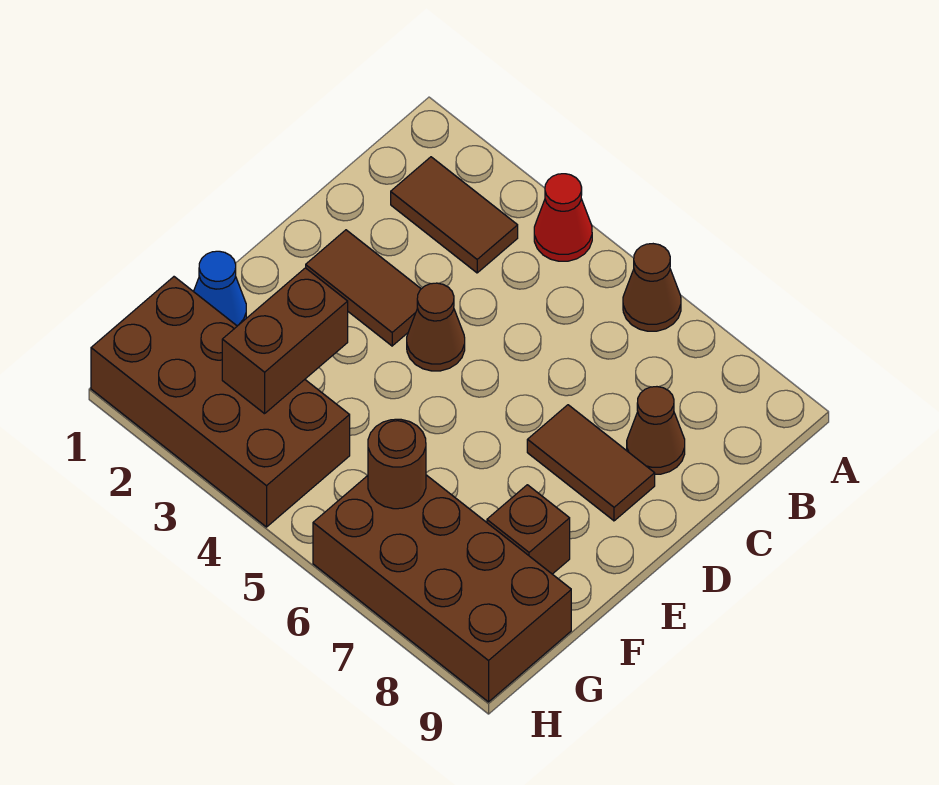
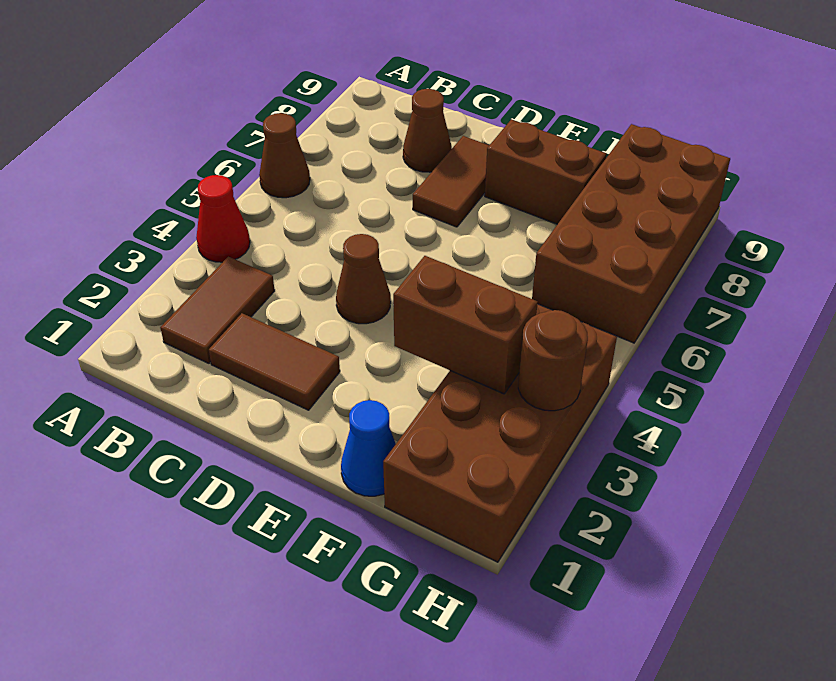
brown tile D2:D3 level 1 -> brown tile C2:D2 level 1
brown brick F8 level 1 -> brown brick E8:F8 level 1
brown round brick G6 level 2 -> brown round brick H3 level 2

